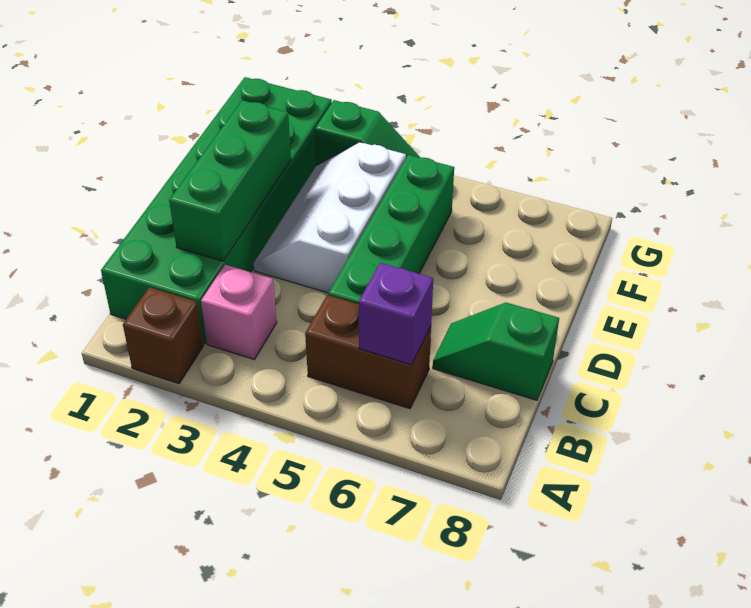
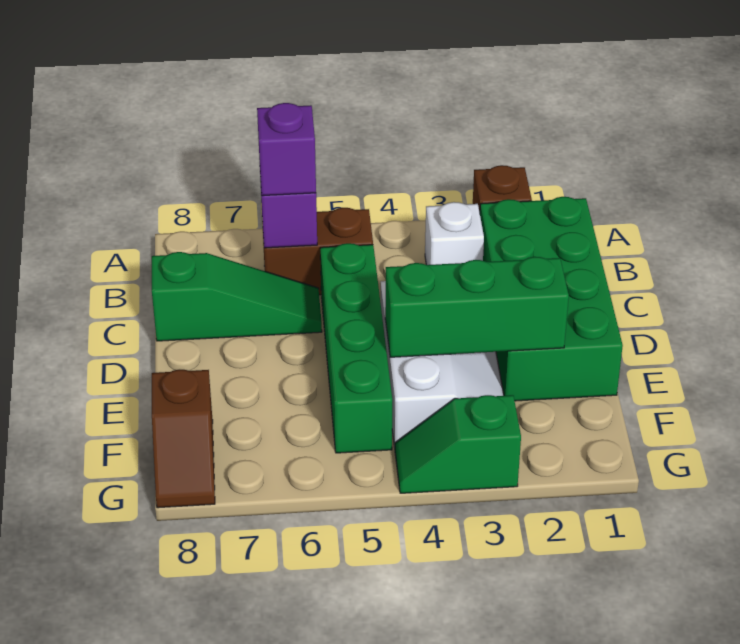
green brick B1:G2 level 1 -> green brick B1:E2 level 1
pink brick B3 level 1 -> white brick B3 level 1
none -> purple brick B6 level 3
green brick C2:E2 level 2 -> green brick E2:E4 level 2
green slope C7:C8 level 1 top 8 -> green slope C6:C8 level 1 top 8
none -> brown slope F8:G8 level 1 top F

